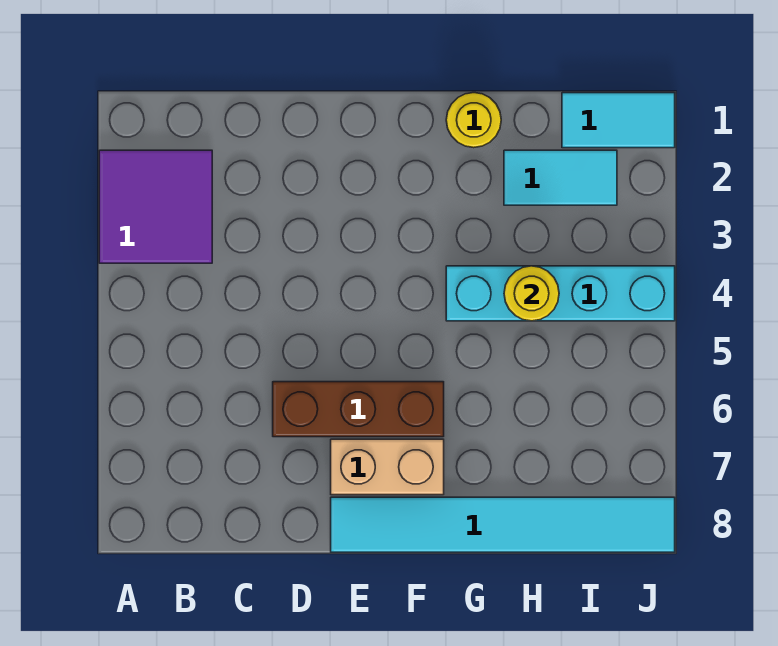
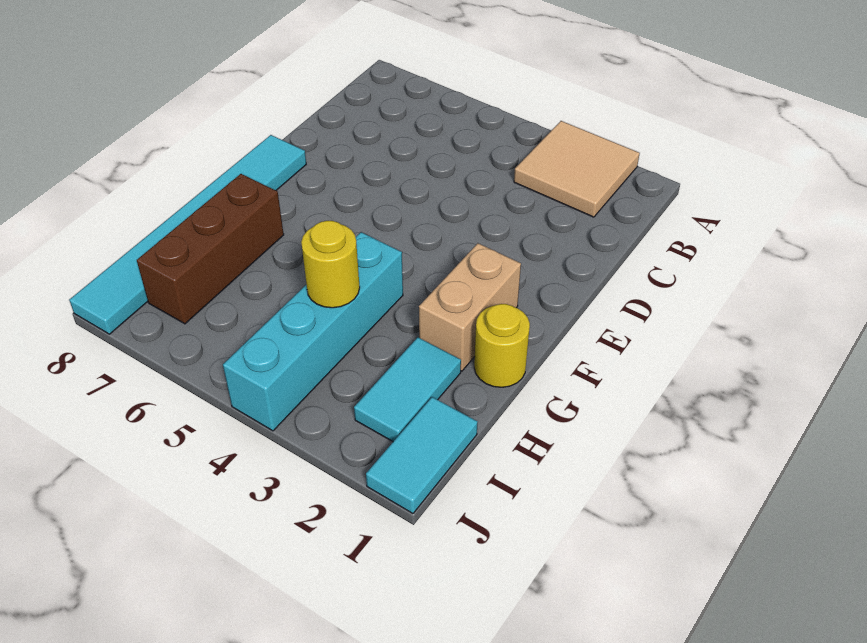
purple tile A2:B3 level 1 -> tan tile A2:B3 level 1
brown brick D6:F6 level 1 -> brown brick G7:I7 level 1
tan brick E7:F7 level 1 -> tan brick F2:G2 level 1

